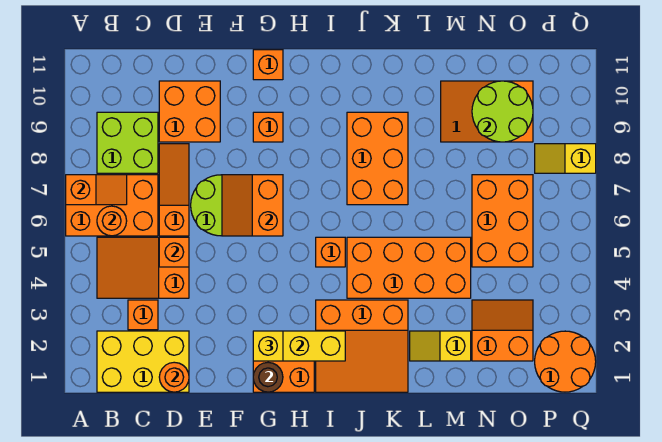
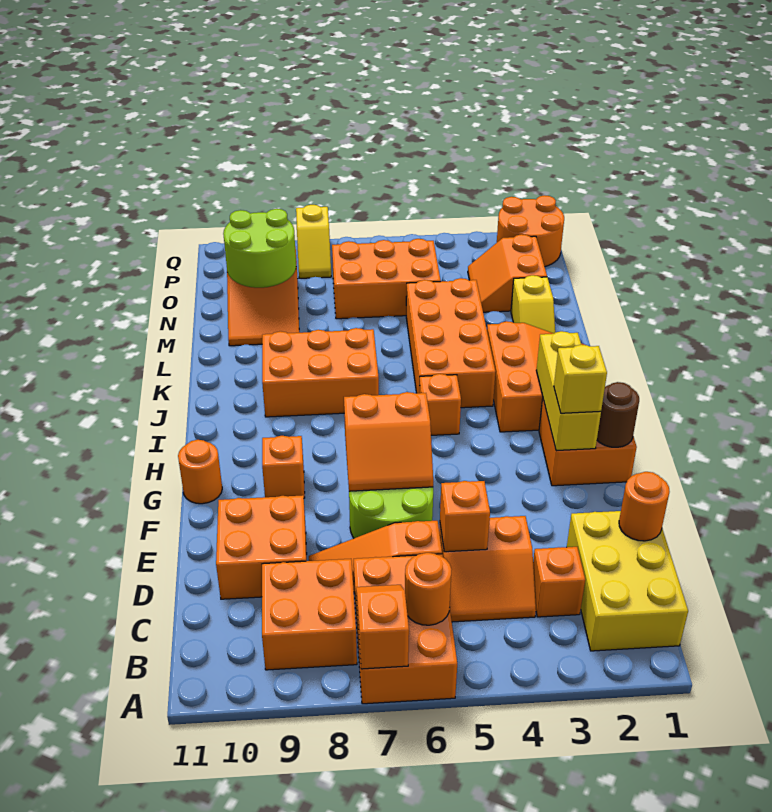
orange slope B4:D5 level 1 top D -> orange slope C4:D5 level 1 top D
lime brick B8:C9 level 1 -> orange brick B8:C9 level 1
orange brick G11 level 1 -> orange round brick G11 level 1

